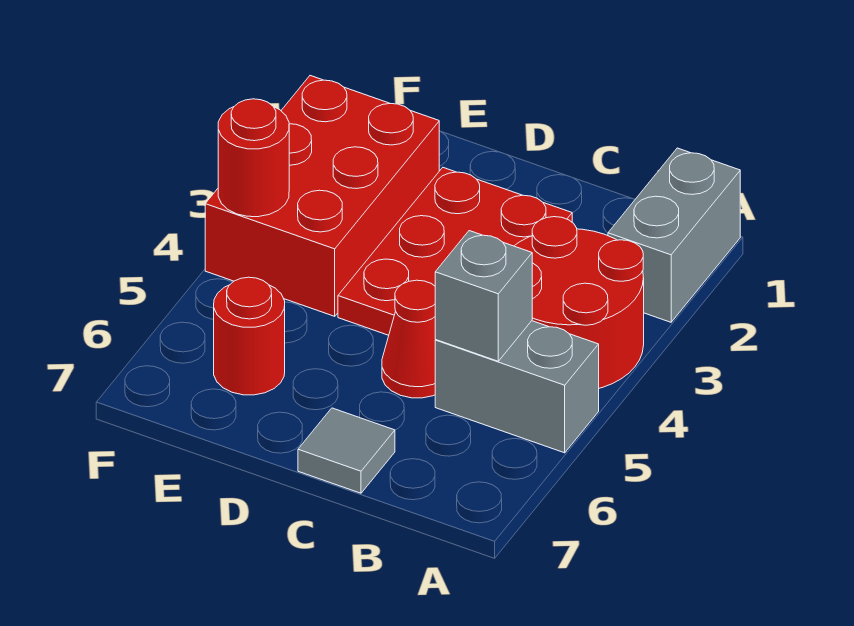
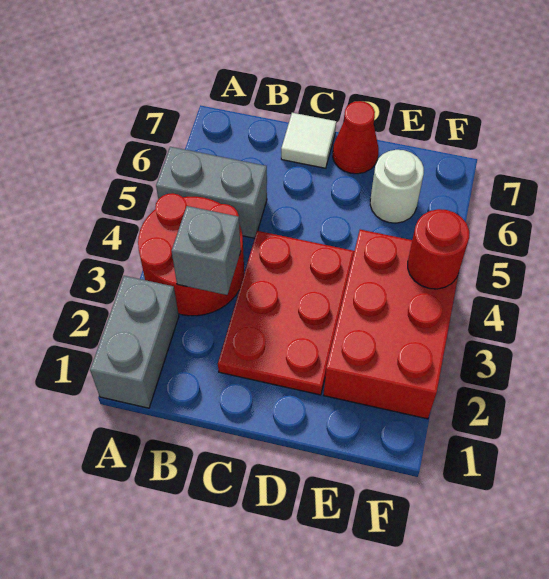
grey brick B5 level 2 -> grey brick B3 level 2
red cone C5 level 1 -> red cone D7 level 1
grey tile C7 level 1 -> white tile C7 level 1
red round brick E6 level 1 -> white round brick E6 level 1

